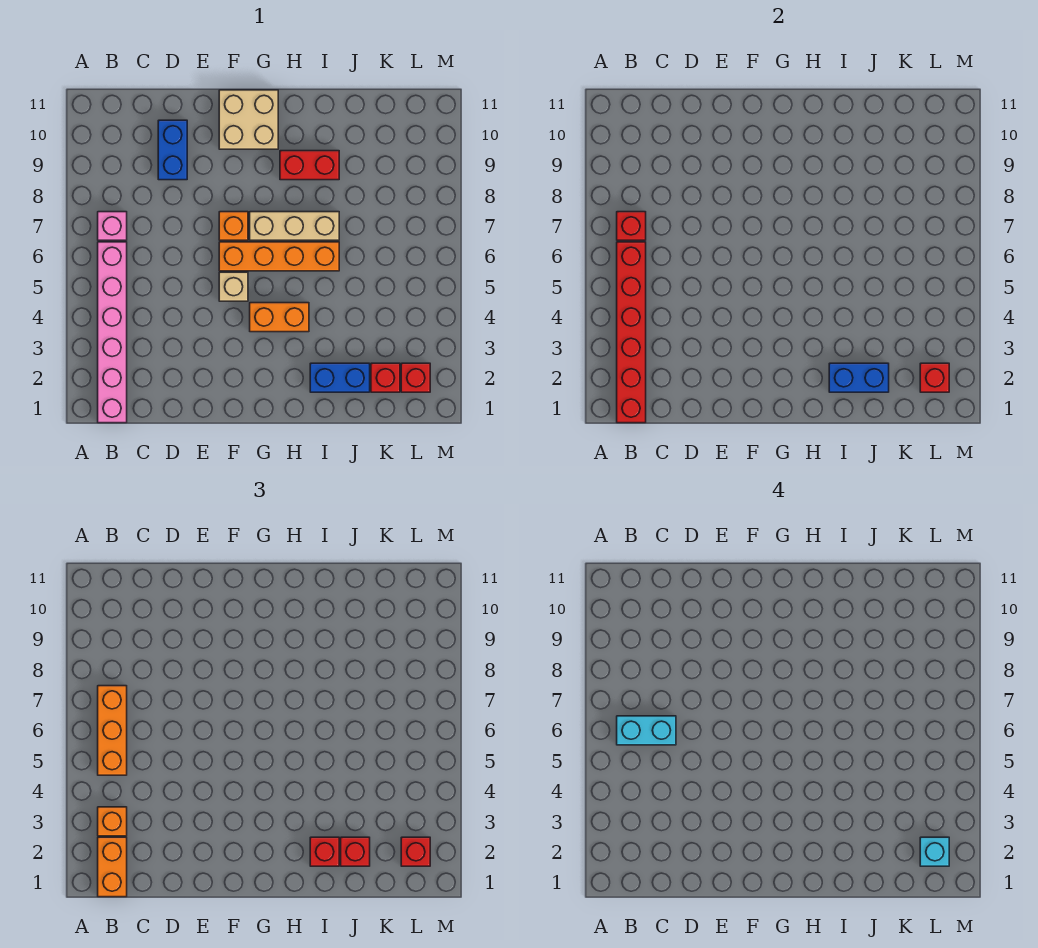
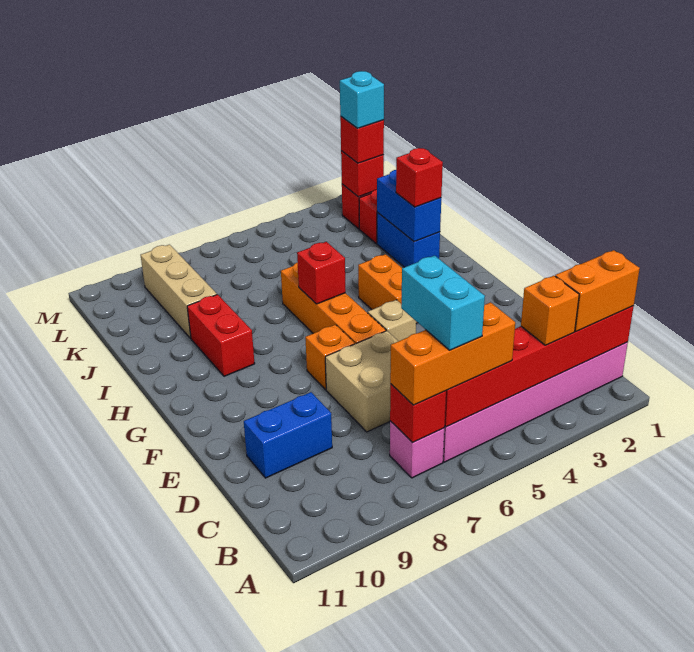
tan brick F10:G11 level 1 -> tan brick D6:E7 level 1
tan brick G7:I7 level 1 -> tan brick J9:L9 level 1
red brick J2 level 3 -> red brick H6 level 2

